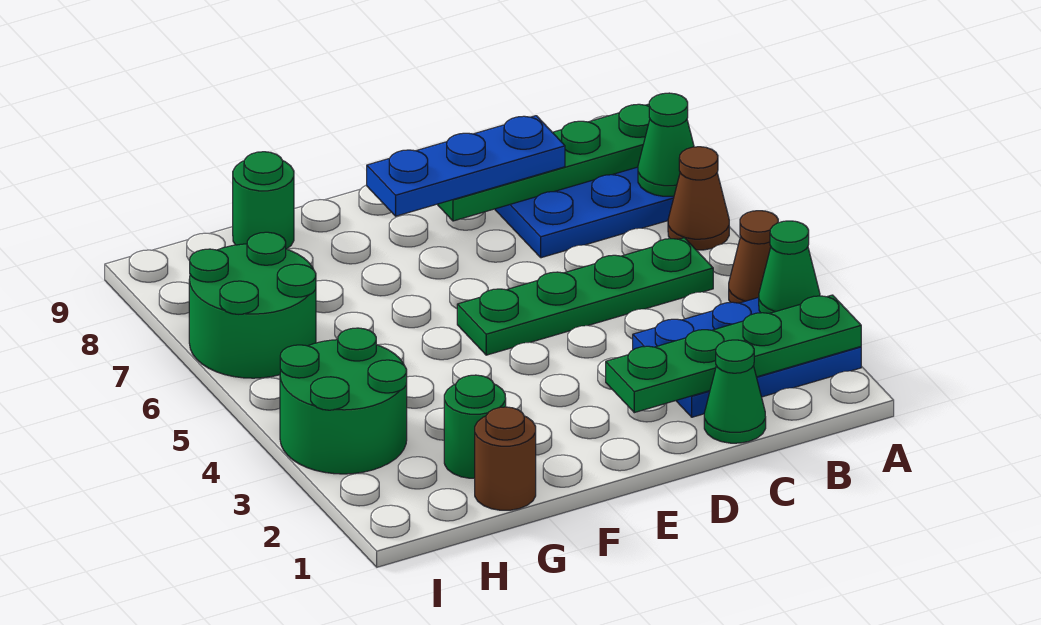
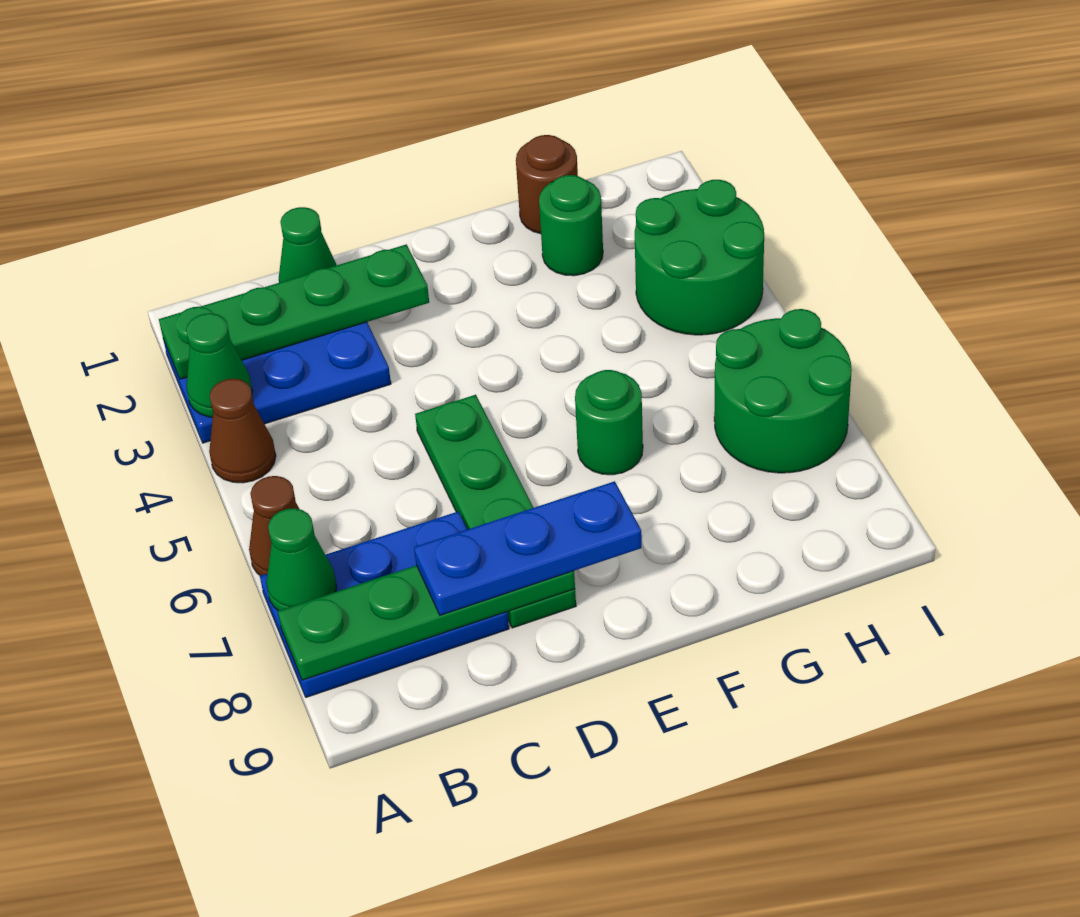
green plate B5:E5 level 1 -> green plate D5:D8 level 1
green round brick G9 level 1 -> green round brick F6 level 1

